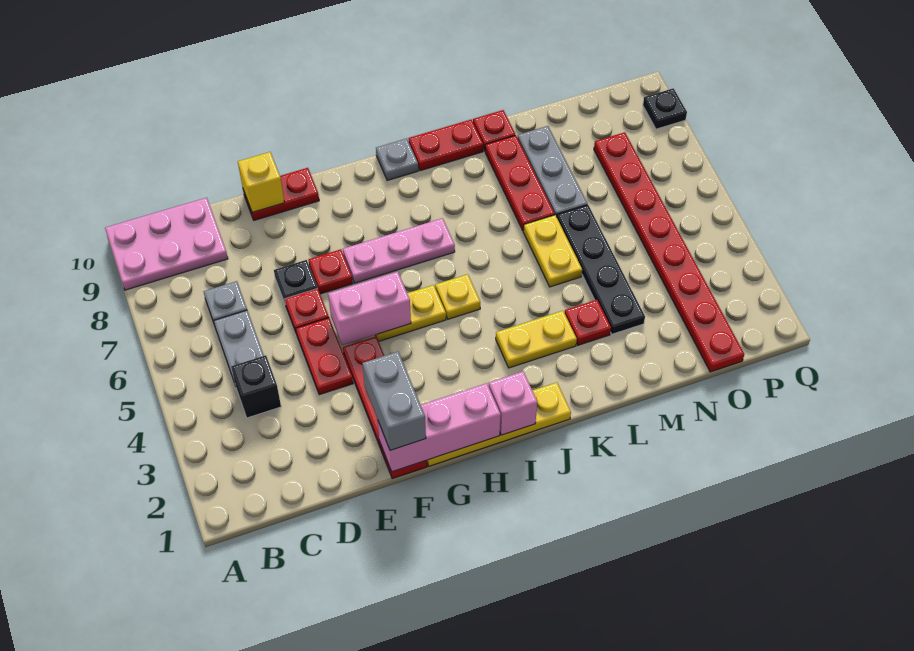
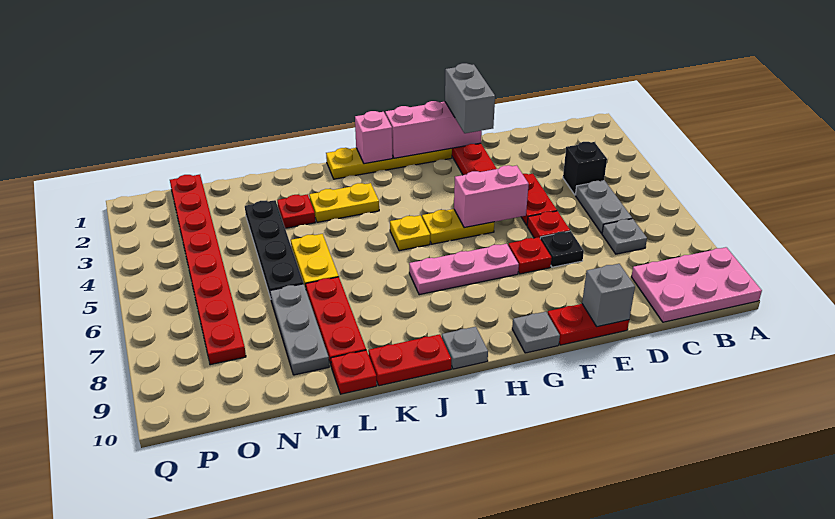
yellow brick E10 level 2 -> grey brick E10 level 2
none -> grey plate G10 level 1
black plate Q9 level 1 -> none

